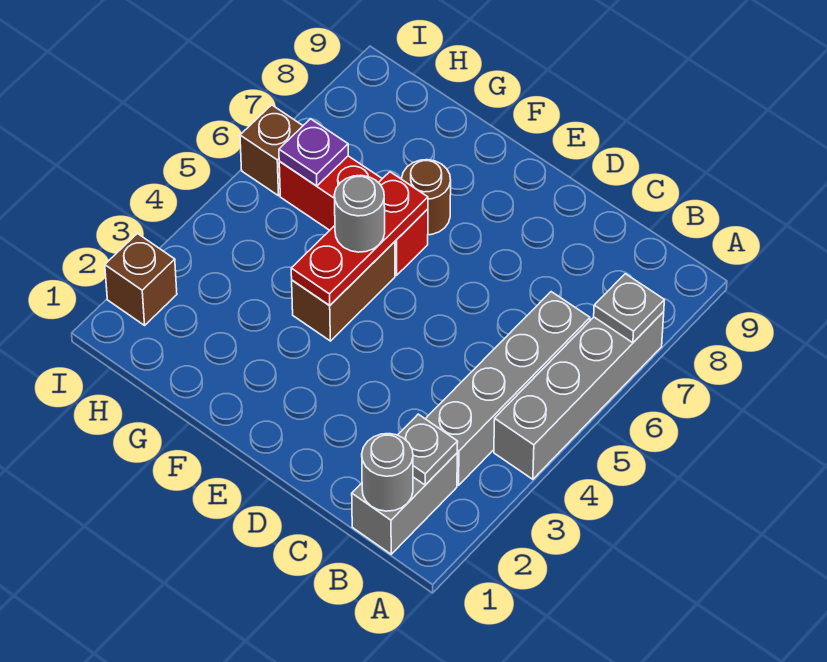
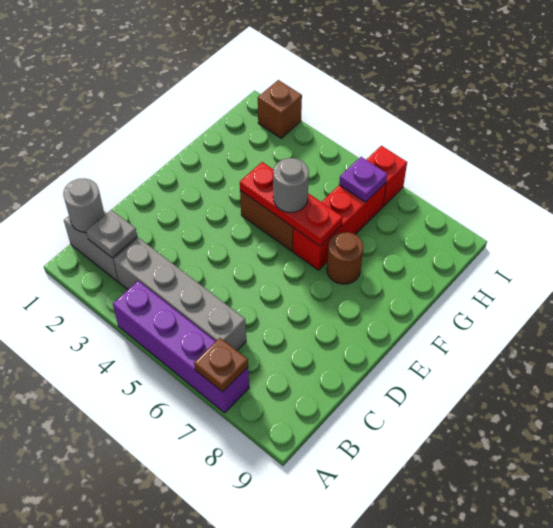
grey brick A4:A7 level 1 -> purple brick A4:A7 level 1
grey plate A7 level 2 -> brown plate A7 level 2
brown brick I6 level 1 -> red brick I6 level 1

